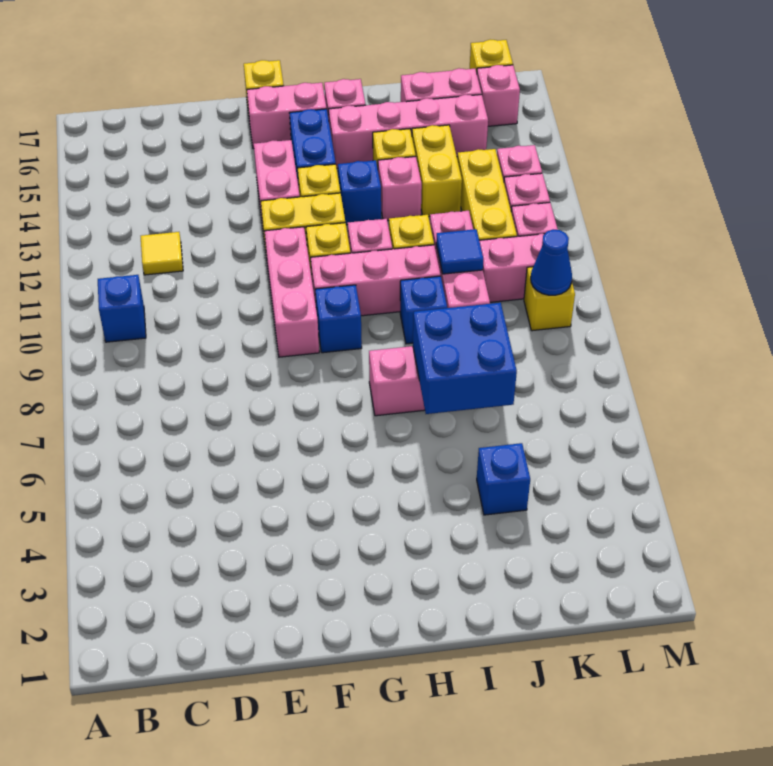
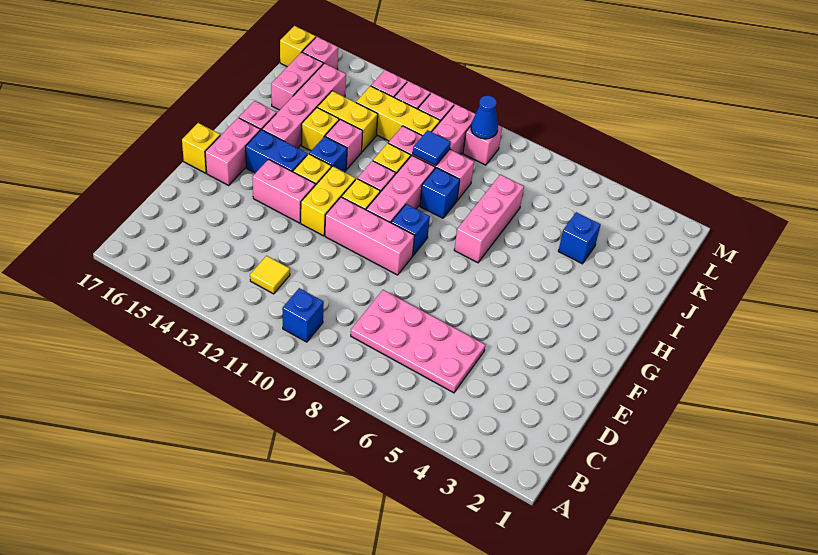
none -> pink plate C5:D8 level 1
blue brick I6:J7 level 2 -> none
yellow brick L9 level 1 -> pink brick L9 level 1

